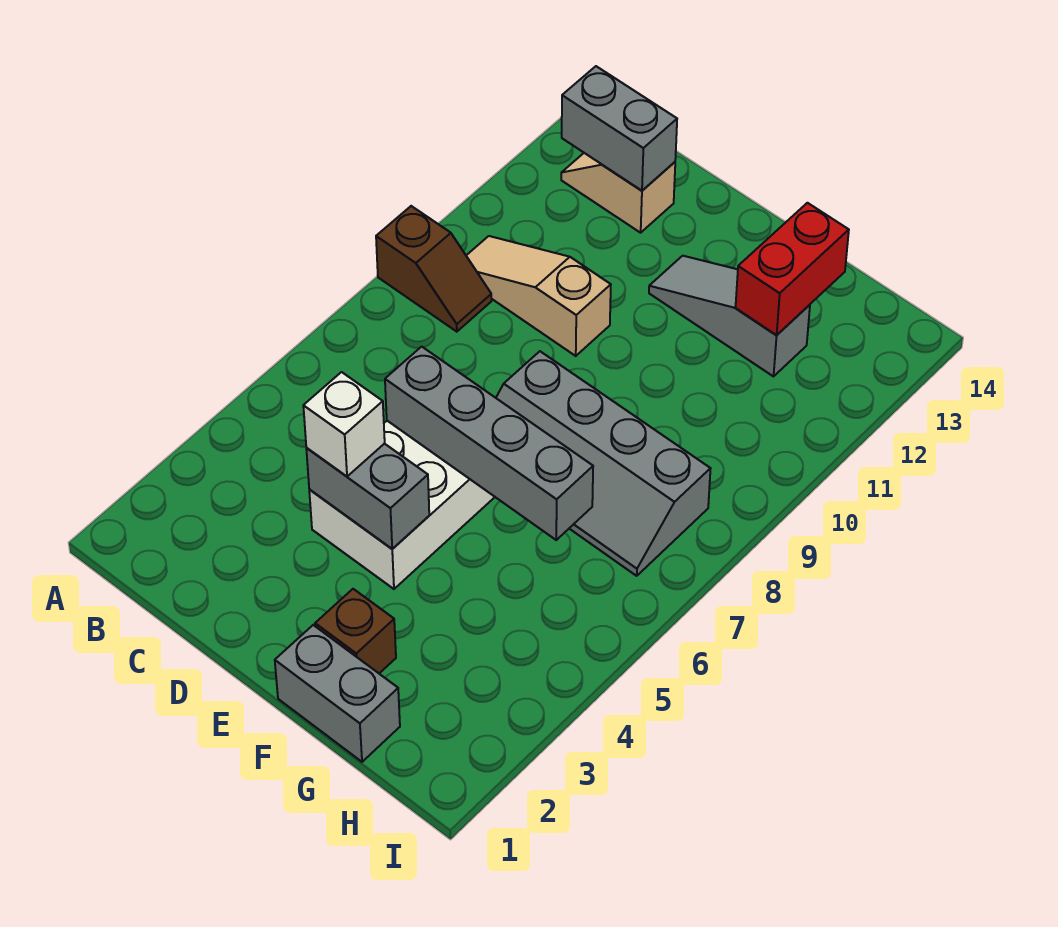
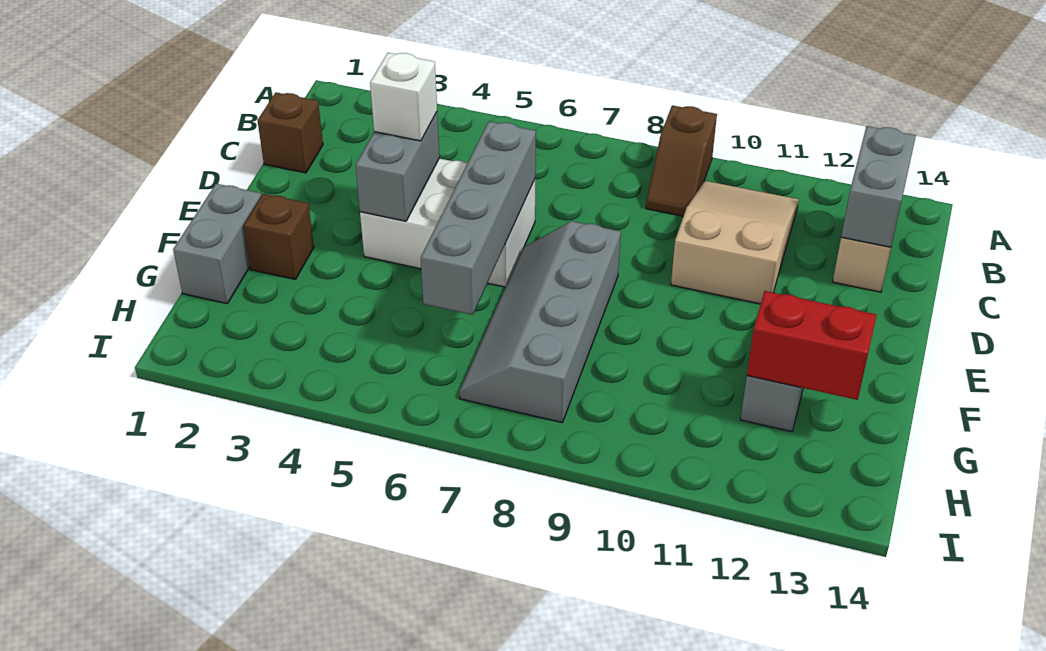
tan slope B10:D10 level 1 top D -> tan slope B10:D11 level 1 top D
none -> brown brick C1 level 1

